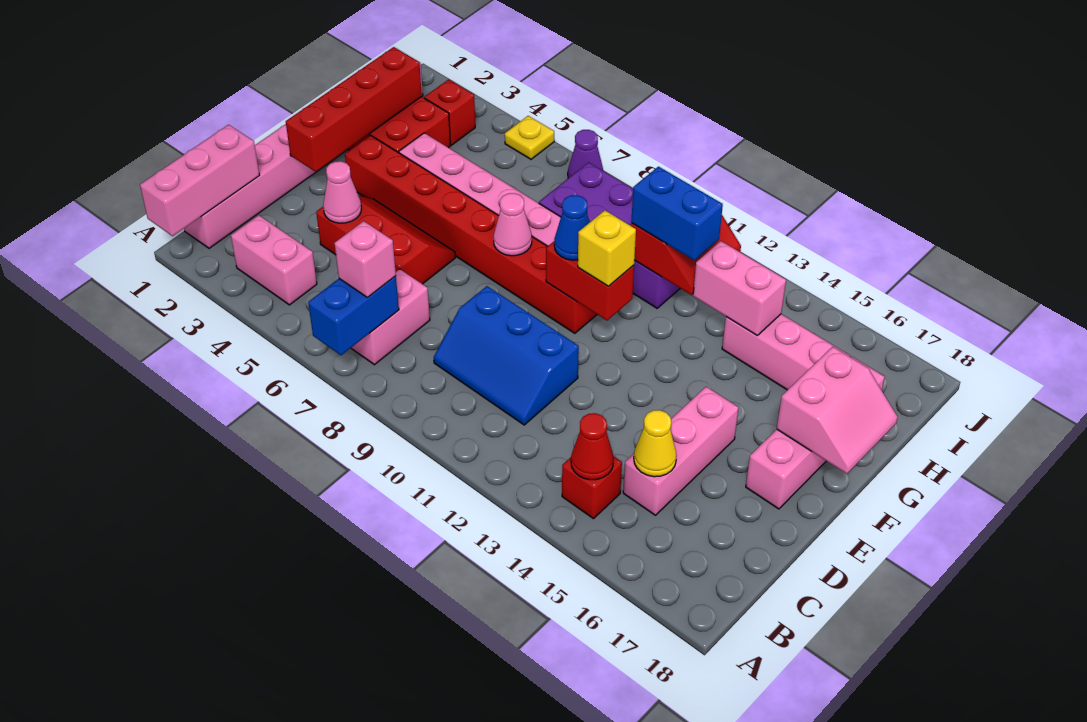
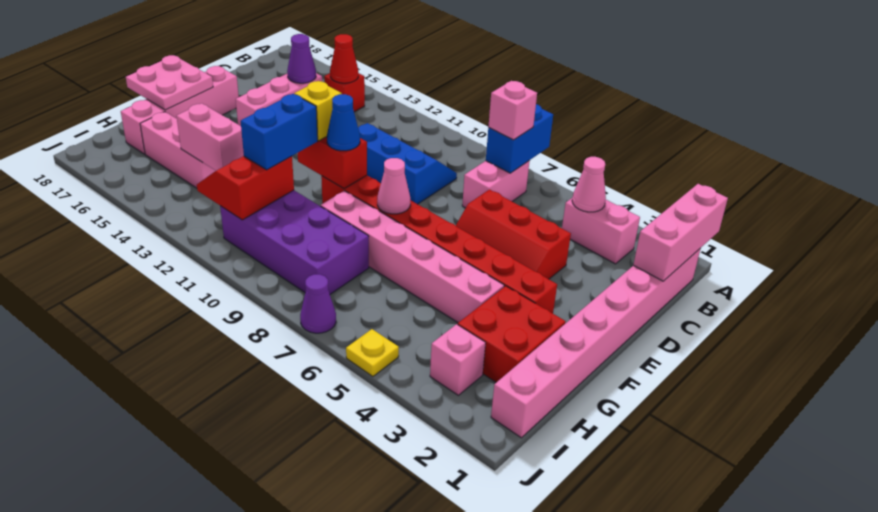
yellow cone C15 level 2 -> purple cone C15 level 2
pink cone D4 level 2 -> pink cone B4 level 2
red brick E2:H2 level 2 -> none
pink slope F17:G18 level 2 top 17 -> pink plate F17:G18 level 2
blue brick H11:H12 level 3 -> blue brick G11:H11 level 3
red brick I3 level 1 -> pink brick I3 level 1

